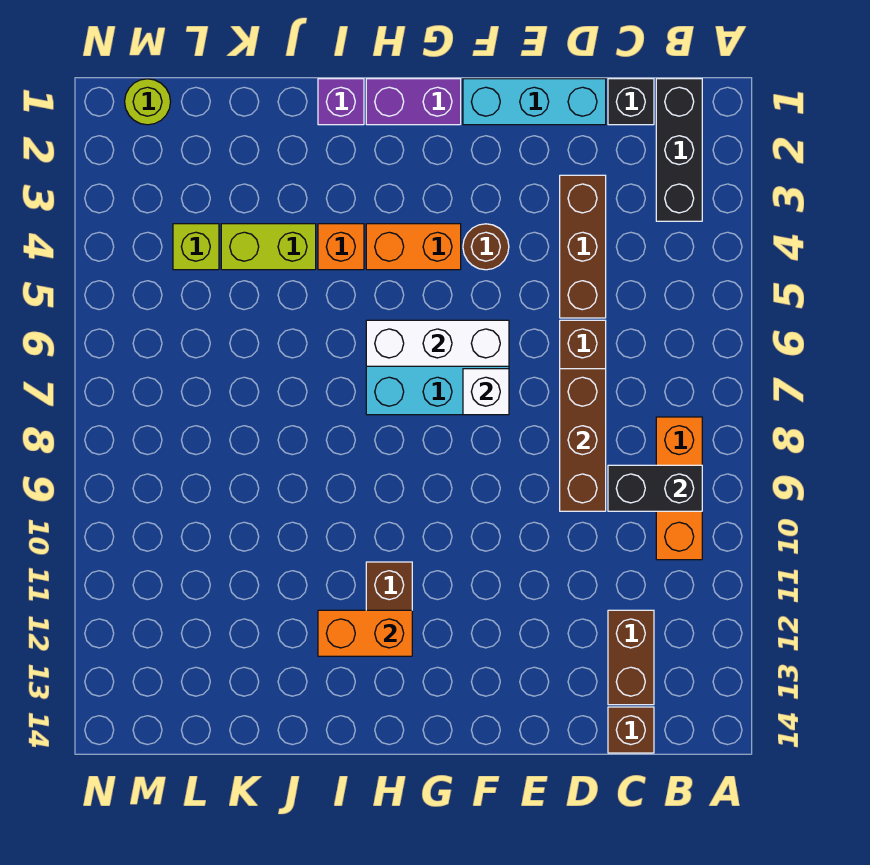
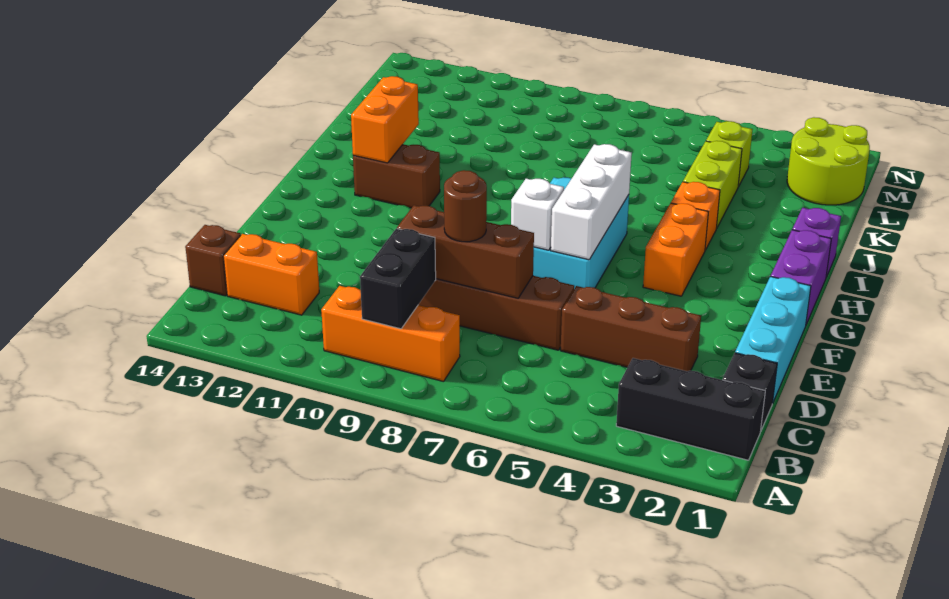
brown brick C12:C13 level 1 -> orange brick C12:C13 level 1
brown round brick F4 level 1 -> brown round brick D8 level 3
lime round brick M1 level 1 -> lime round brick L1:M2 level 1

